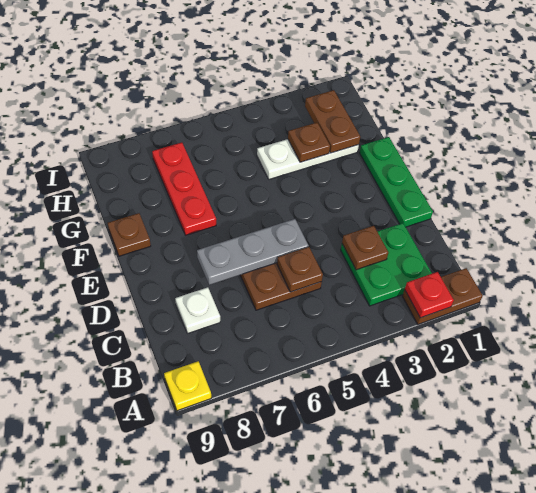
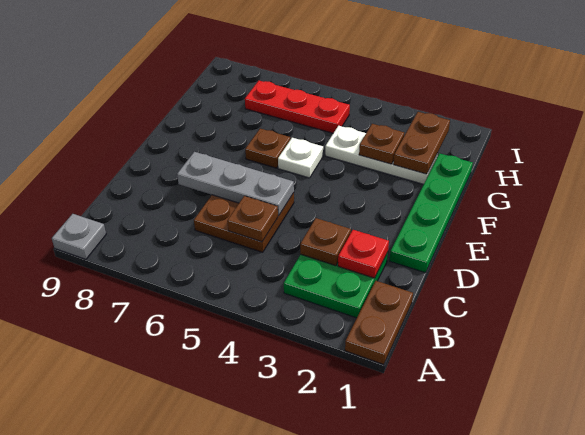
brown plate A1:A2 level 1 -> brown plate A1:B1 level 1
red plate A2 level 2 -> red plate C2 level 2
yellow plate A9 level 1 -> grey plate A9 level 1
white plate C8 level 1 -> white plate F5 level 1
green plate D1:F1 level 1 -> green plate D1:G1 level 1
red plate F7:H7 level 1 -> red plate H5:H7 level 1
brown plate F9 level 1 -> brown plate F6 level 1

